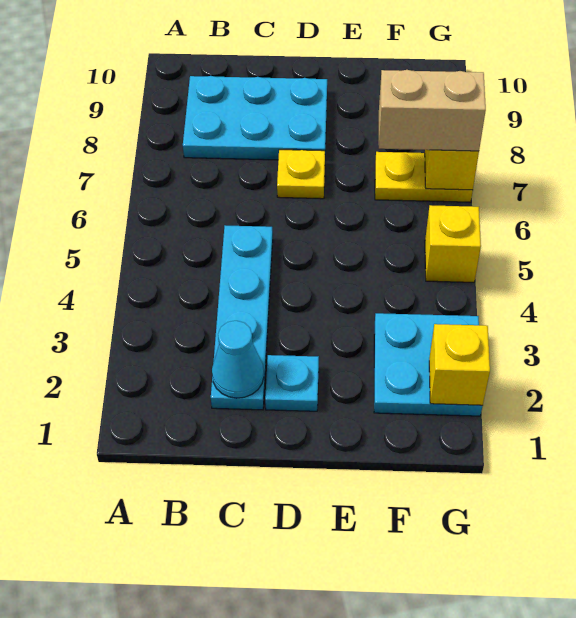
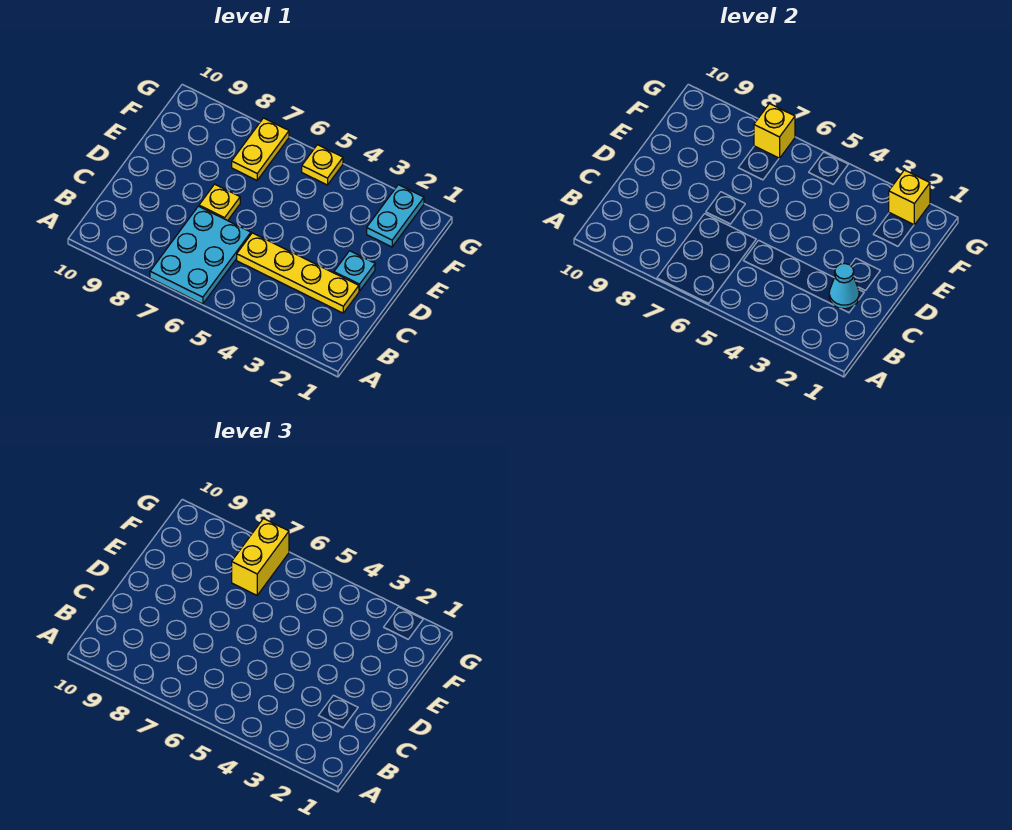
cyan plate B8:D9 level 1 -> cyan plate A6:C7 level 1
cyan plate C2:C5 level 1 -> yellow plate C2:C5 level 1
cyan plate F2:G3 level 1 -> cyan plate F2:G2 level 1
tan brick F7:G7 level 3 -> yellow brick F7:G7 level 3
yellow brick G5 level 1 -> yellow plate G5 level 1

